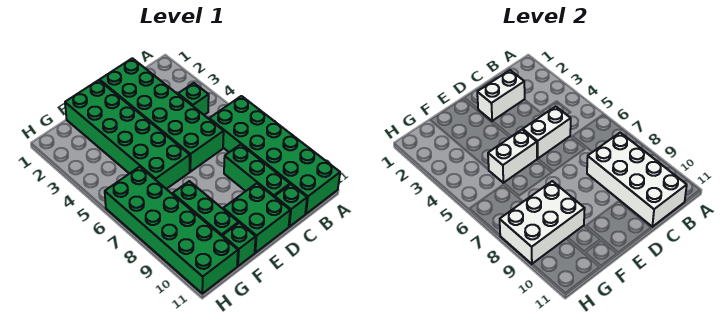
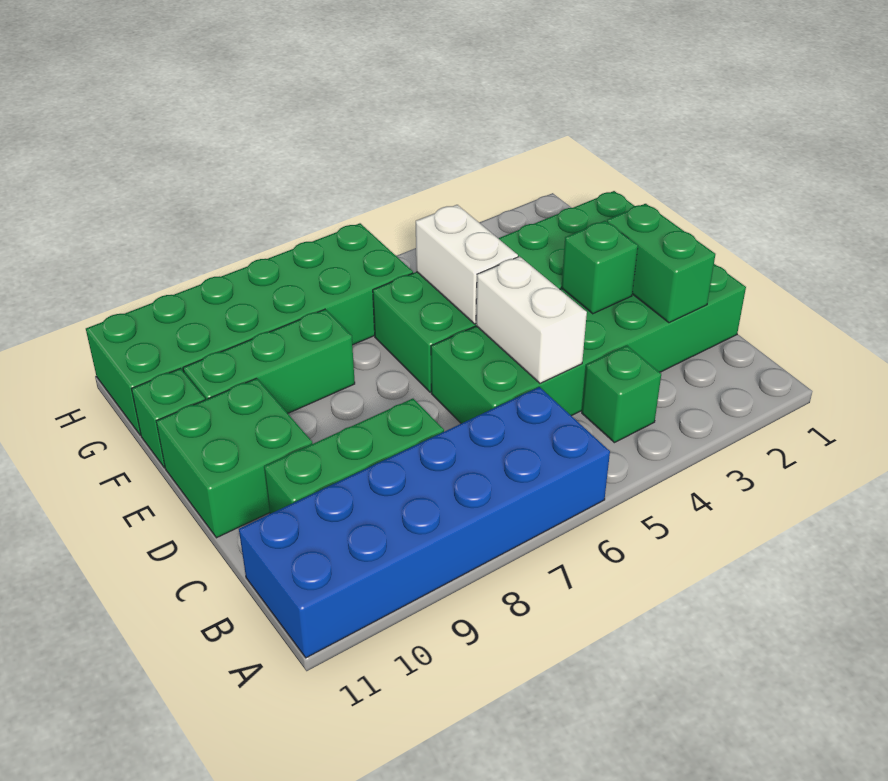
green brick A6:B11 level 1 -> blue brick A6:B11 level 1
white brick B8:C11 level 2 -> none
white brick C2:D2 level 2 -> green brick C2:D2 level 2
green brick C11 level 1 -> green brick D3 level 2
white brick F8:H9 level 2 -> none

